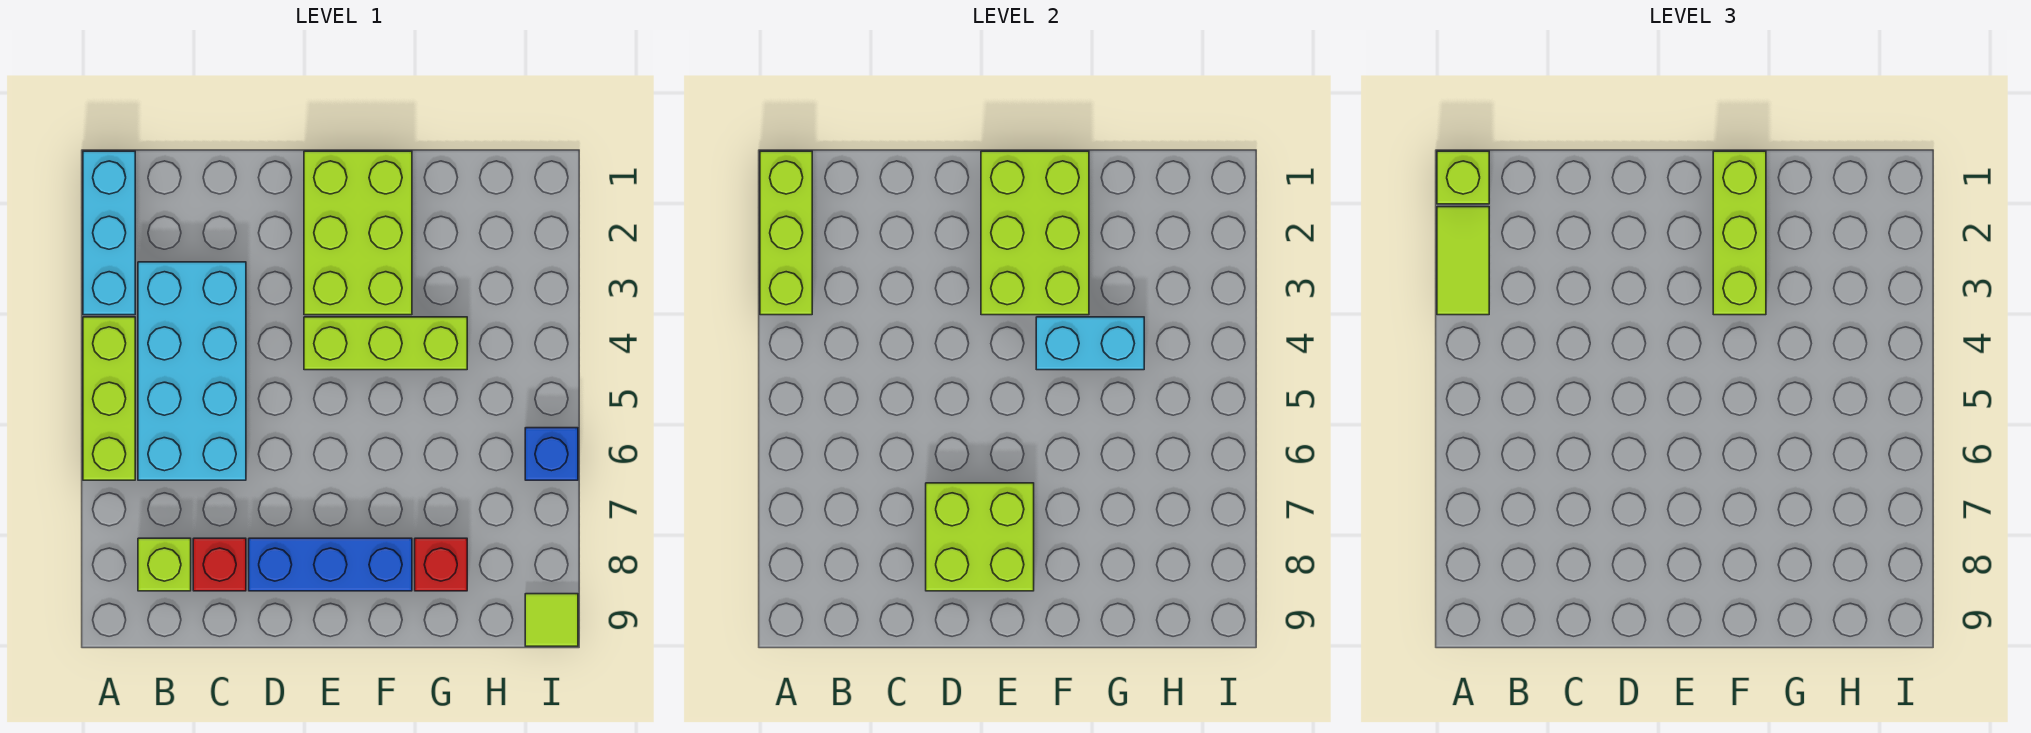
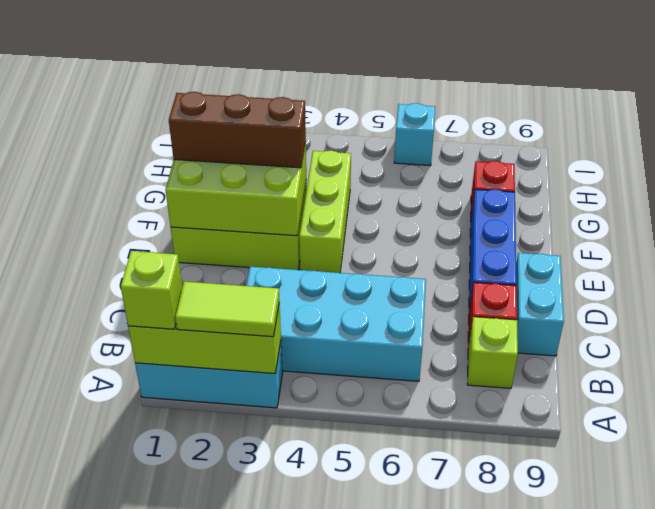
lime brick A4:A6 level 1 -> none
lime brick D7:E8 level 2 -> none
lime brick F1:F3 level 3 -> brown brick F1:F3 level 3
cyan brick F4:G4 level 2 -> cyan brick C9:D9 level 1
blue brick I6 level 1 -> cyan brick I6 level 1
lime tile I9 level 1 -> none

